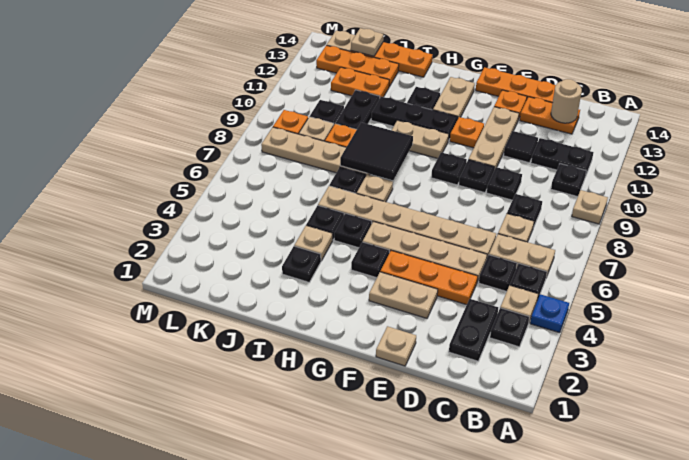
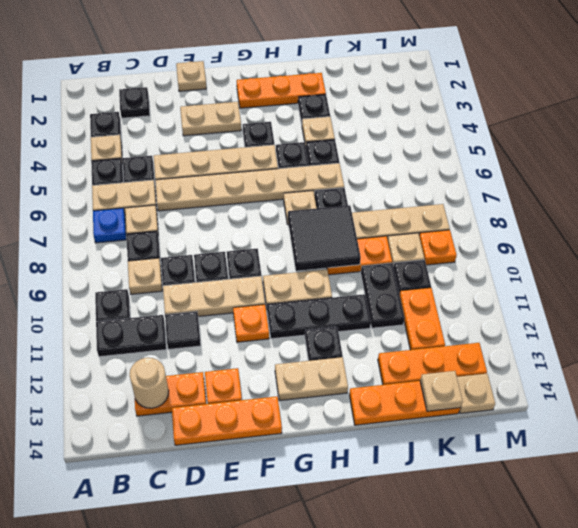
blue plate A4 level 1 -> blue plate B7 level 1
tan plate A9 level 1 -> tan plate C9 level 1
black plate C2:C3 level 1 -> black plate C2 level 1
orange plate D4:F4 level 1 -> orange plate G2:I2 level 1
tan plate E10:E12 level 1 -> tan plate D10:F10 level 1
tan plate G12:G13 level 1 -> tan plate G13:H13 level 1
orange plate J12:K12 level 1 -> orange plate K11:K12 level 1

